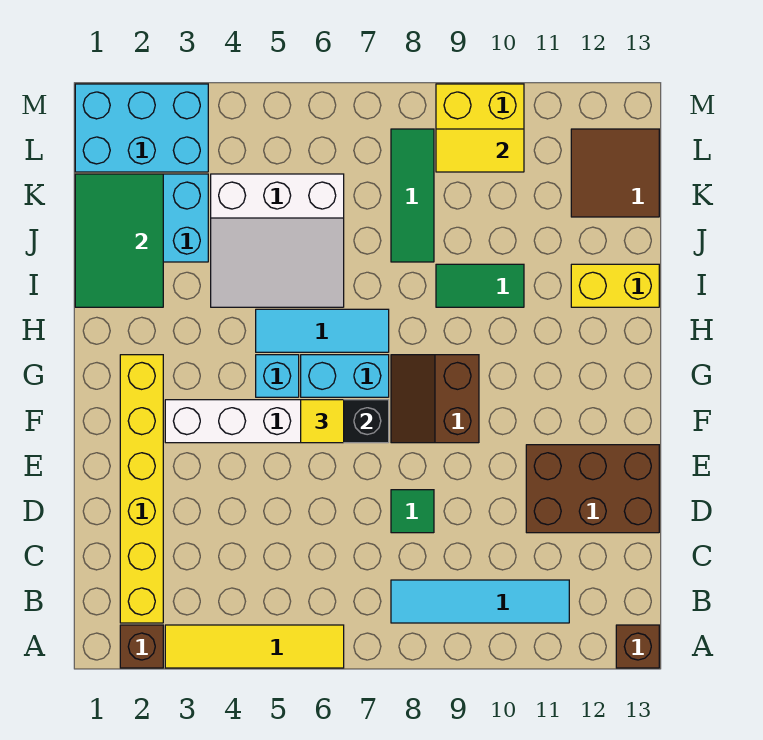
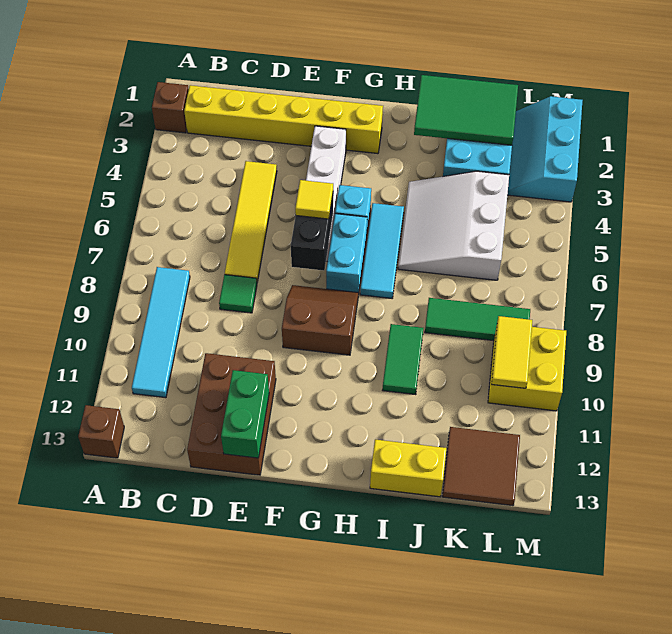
yellow tile A3:A6 level 1 -> yellow tile D4:D7 level 1
none -> green brick E12:E13 level 2
yellow brick I12:I13 level 1 -> yellow brick I13:J13 level 1
cyan brick L1:M3 level 1 -> cyan slope L1:M3 level 1 top M

